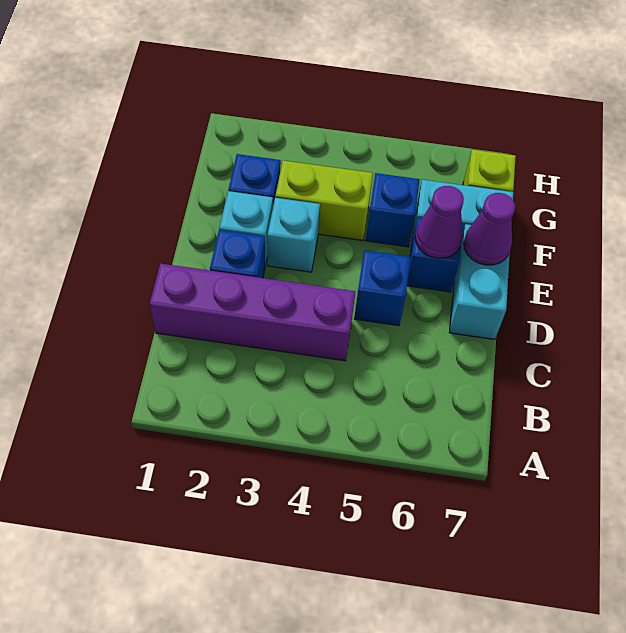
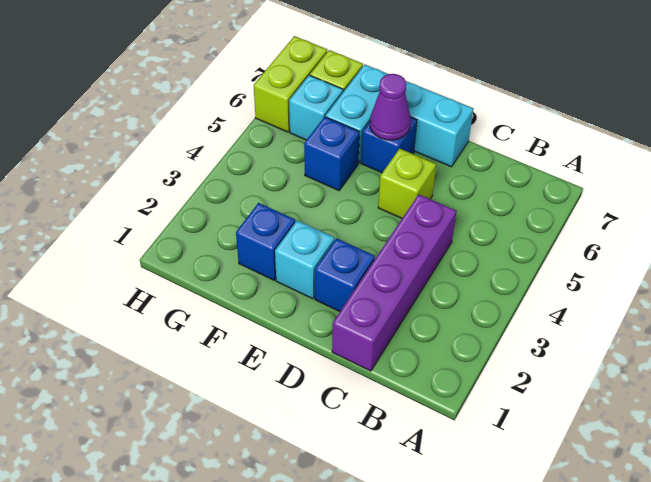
blue brick D5 level 1 -> lime brick D5 level 1
cyan brick E3 level 1 -> cyan brick G6 level 1
purple cone E7 level 2 -> none
lime brick F3:F4 level 1 -> lime brick H6:H7 level 1

